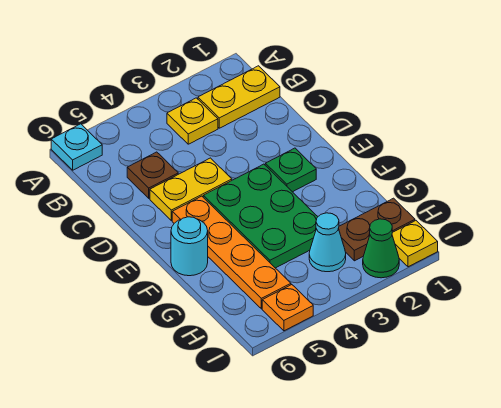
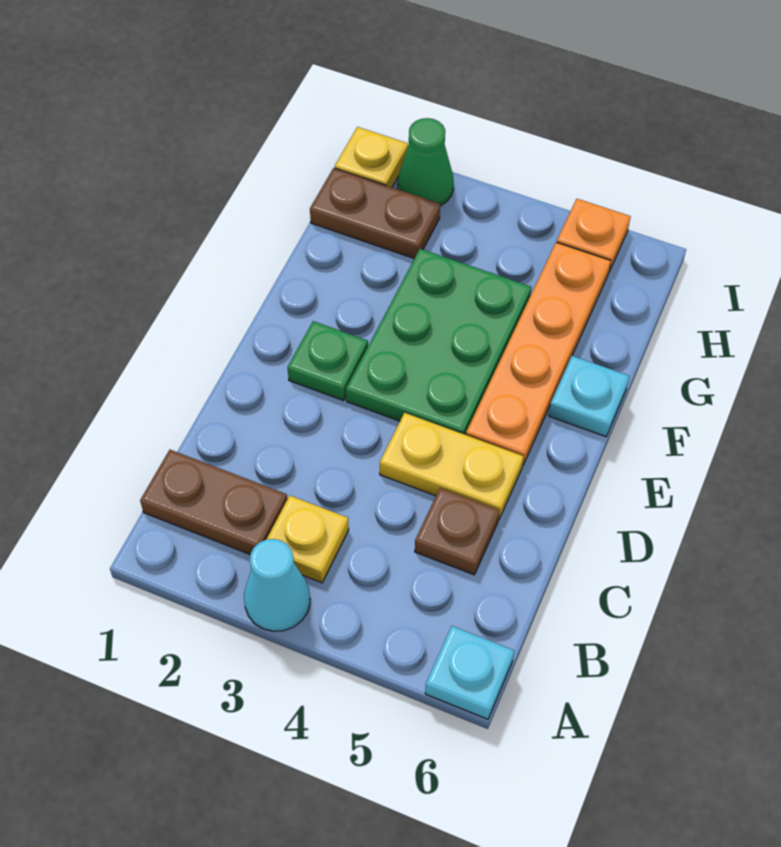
yellow plate B1:B2 level 1 -> brown plate B1:B2 level 1
cyan round brick F6 level 1 -> cyan plate F6 level 1
cyan cone H3 level 1 -> cyan cone A3 level 1

